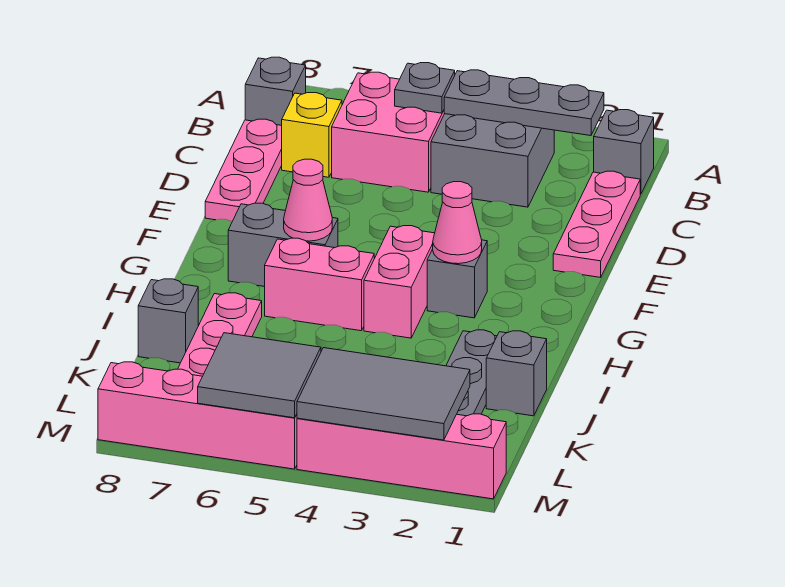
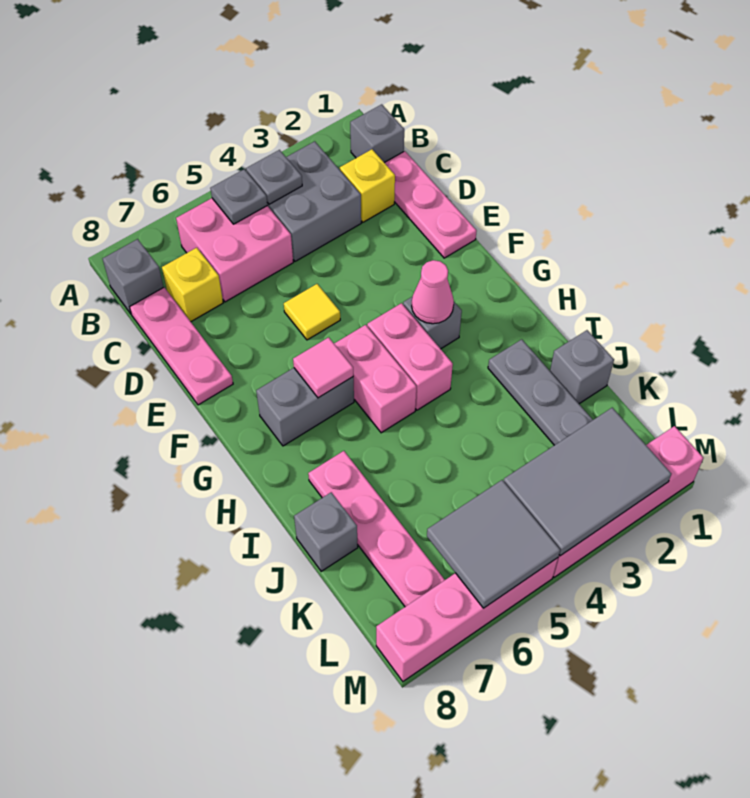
grey plate B2:B4 level 2 -> grey plate B4 level 2
none -> yellow brick C2 level 1
none -> yellow tile E5 level 1
pink cone G6 level 2 -> pink tile G6 level 2
pink brick H5:H6 level 1 -> pink brick G5:H5 level 1

